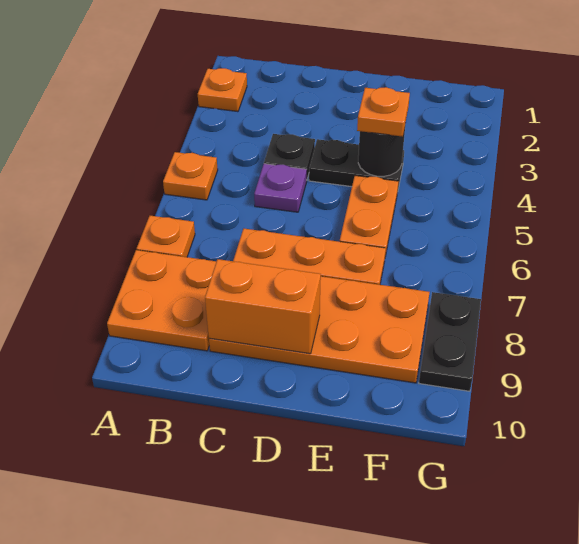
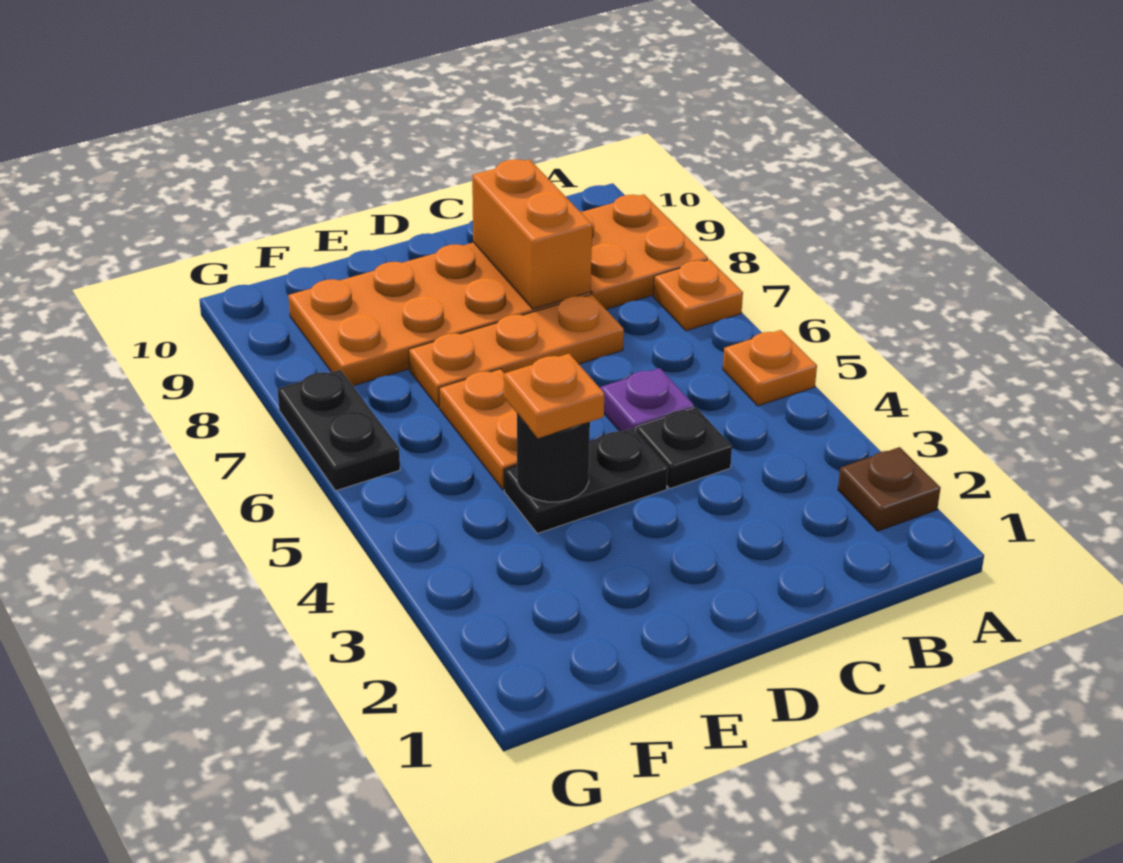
orange plate A2 level 1 -> brown plate A2 level 1
orange brick C9:D9 level 2 -> orange brick C8:C9 level 2
black plate G8:G9 level 1 -> black plate G6:G7 level 1

